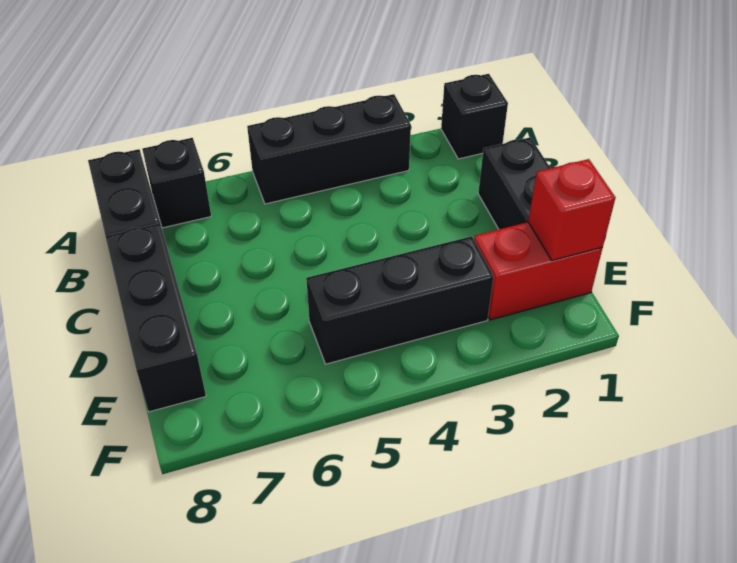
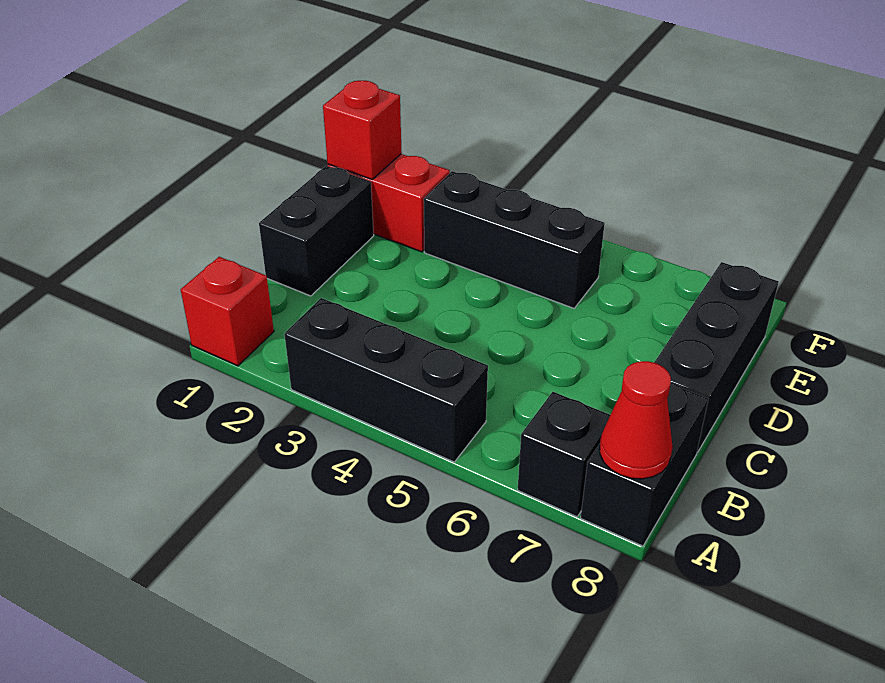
black brick A1 level 1 -> red brick A1 level 1
none -> red cone A8 level 2

